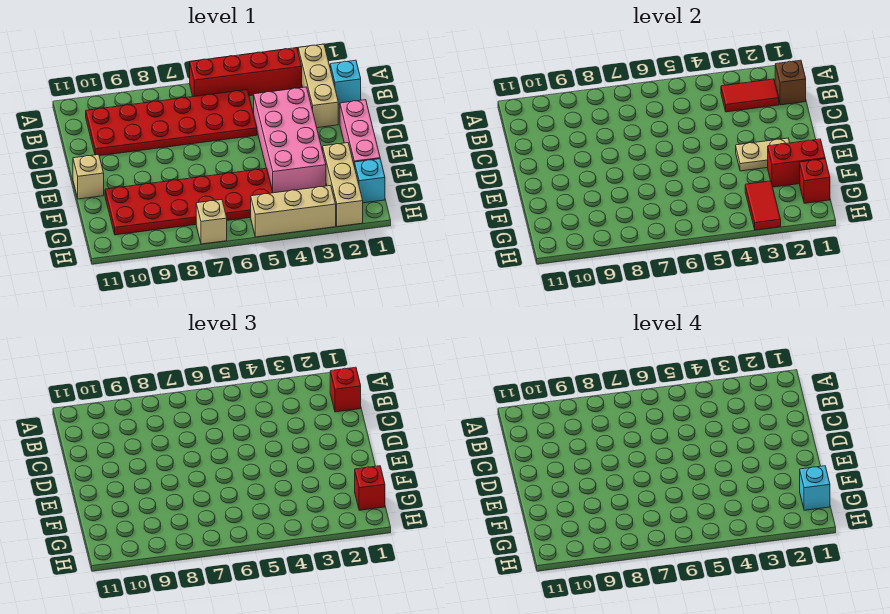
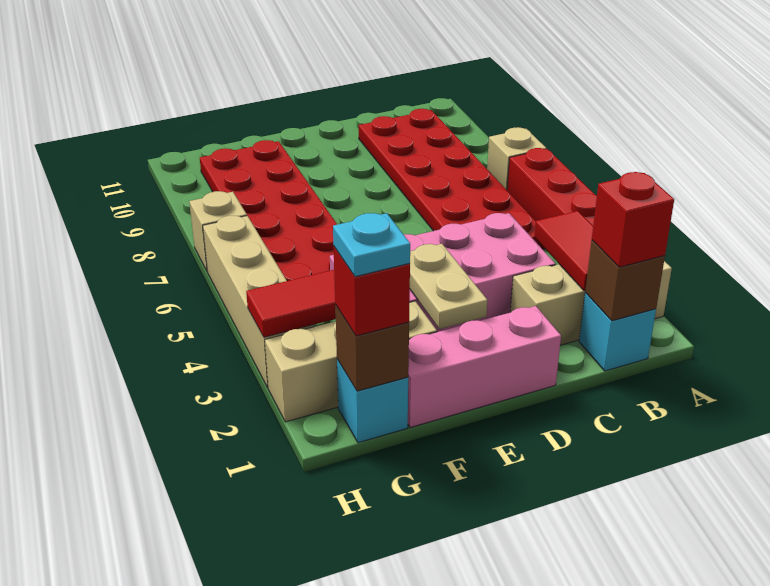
tan brick E11 level 1 -> tan brick A7 level 1
red brick F1:F2 level 2 -> none
red brick G1 level 2 -> brown brick G1 level 2
cyan brick G1 level 4 -> cyan plate G1 level 4
tan brick H3:H5 level 1 -> tan brick H3:H6 level 1

